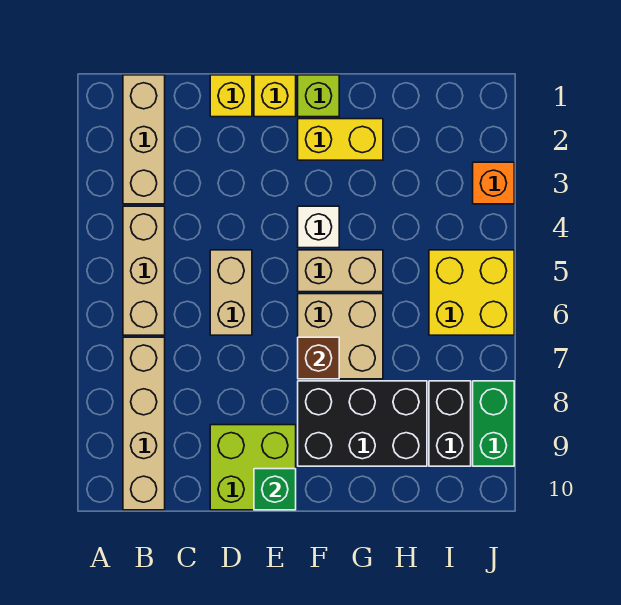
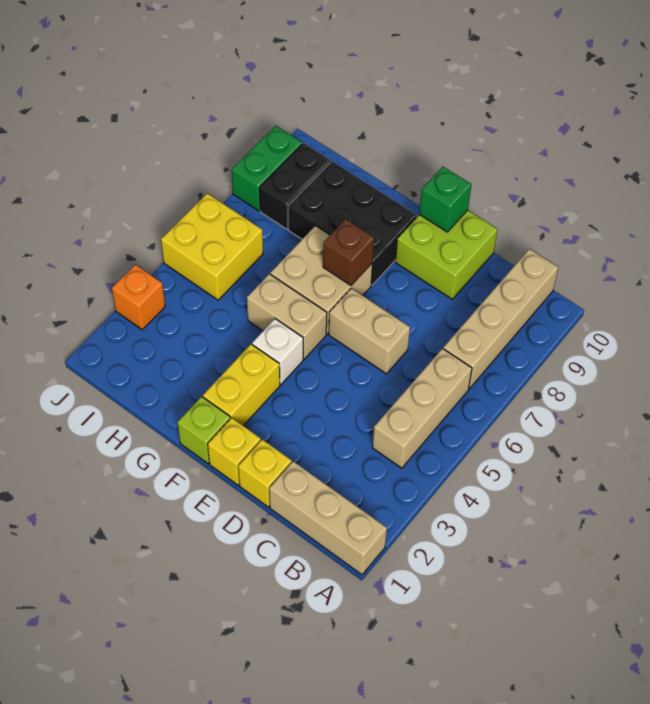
tan brick B1:B3 level 1 -> tan brick A1:C1 level 1
tan brick D5:D6 level 1 -> tan brick D6:E6 level 1
yellow brick F2:G2 level 1 -> yellow brick F2:F3 level 1

